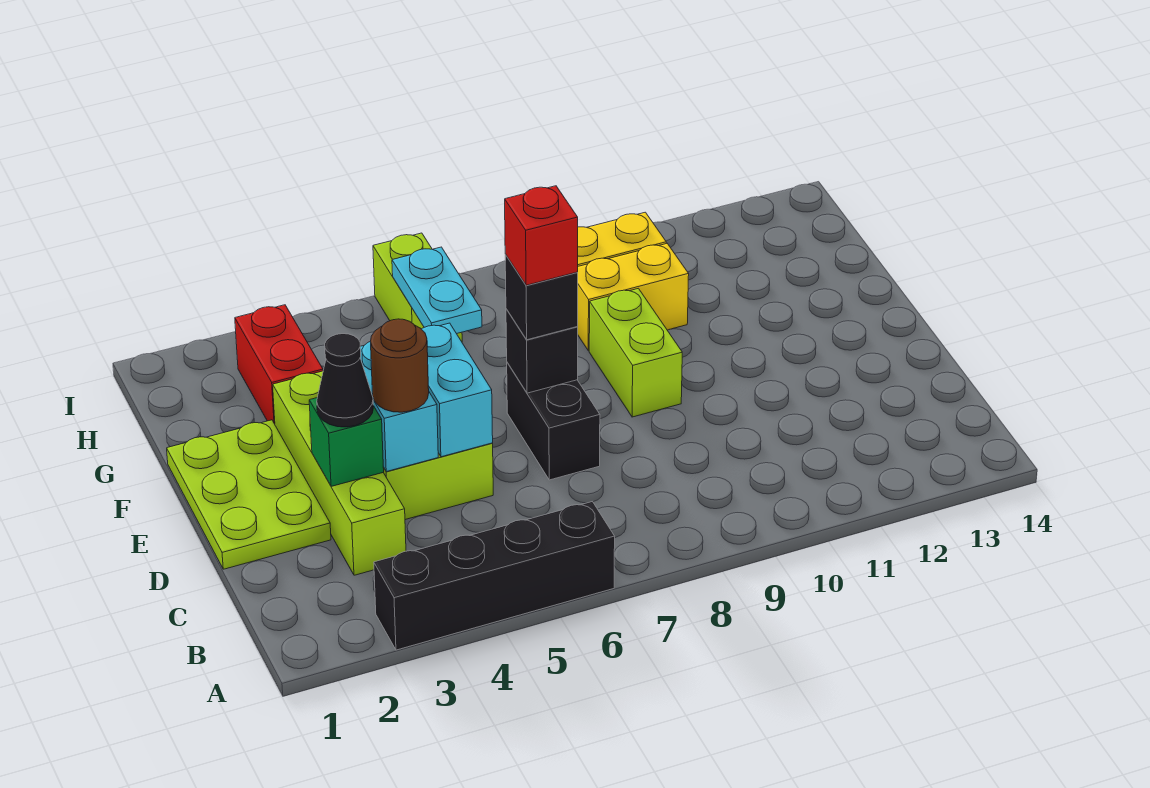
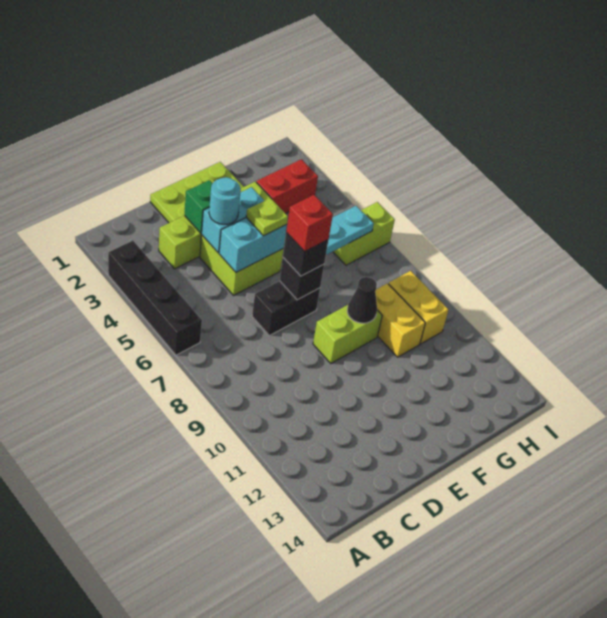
black cone D3 level 3 -> black cone F9 level 2
brown round brick D4 level 3 -> cyan round brick D4 level 3
none -> lime plate E5 level 3

